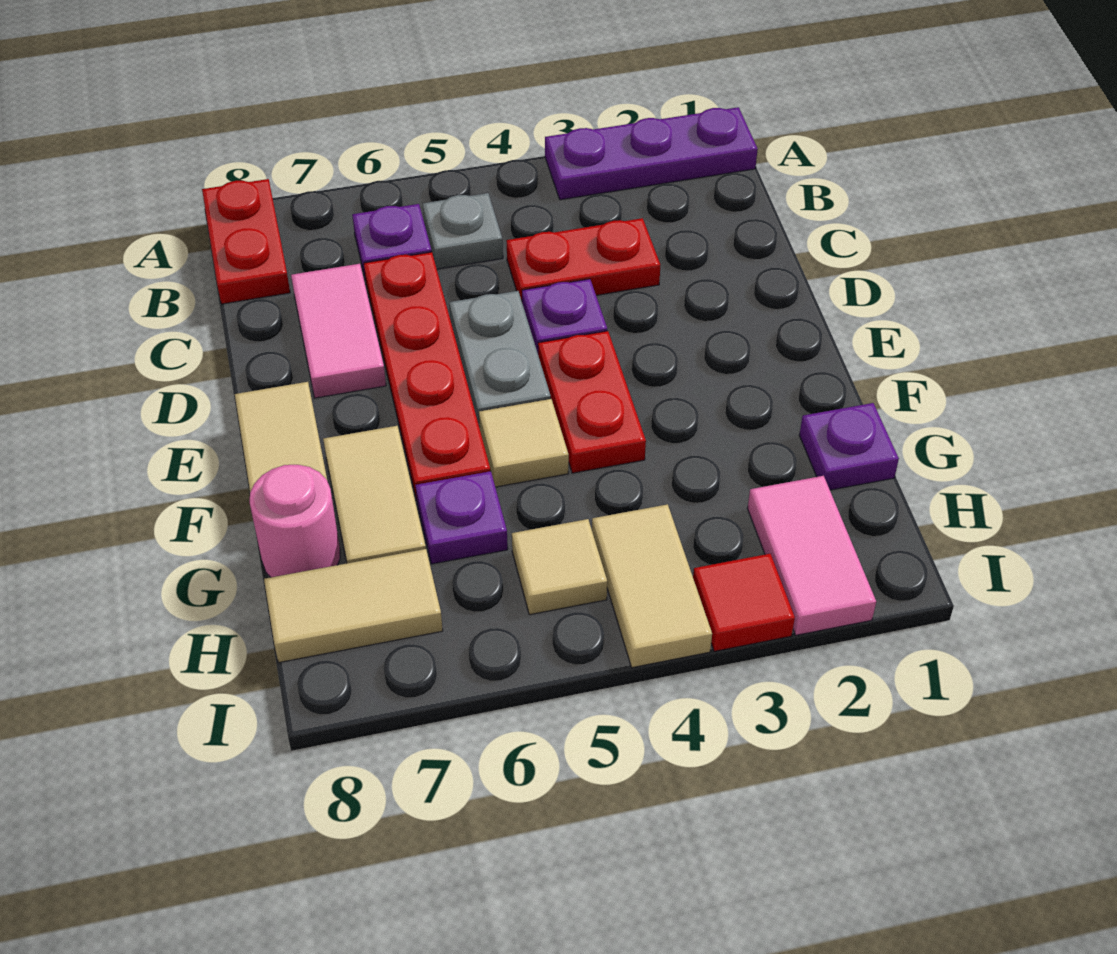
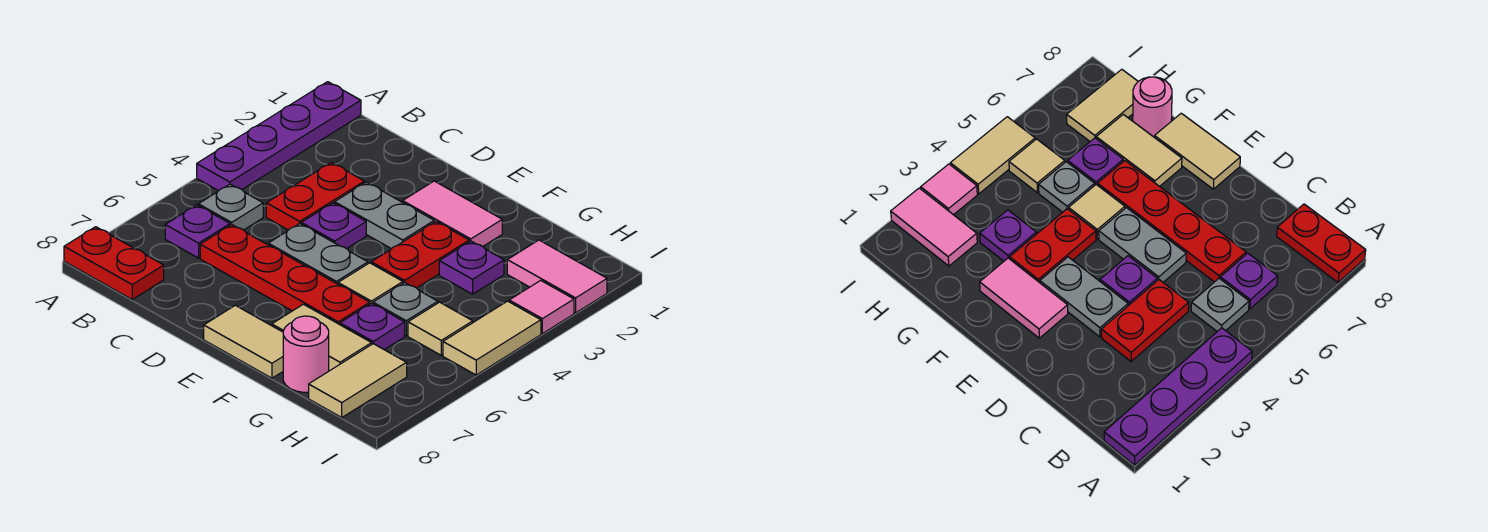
purple plate A1:A3 level 1 -> purple plate A1:A4 level 1
pink tile C7:D7 level 1 -> pink tile E2:F2 level 1
none -> grey plate D3:E3 level 1
red plate E4:F4 level 1 -> red plate F3:F4 level 1
purple plate G1 level 1 -> purple plate G3 level 1
none -> grey plate G5 level 1
tan tile H4:I4 level 1 -> tan tile I4:I5 level 1
red tile I3 level 1 -> pink tile I3 level 1

